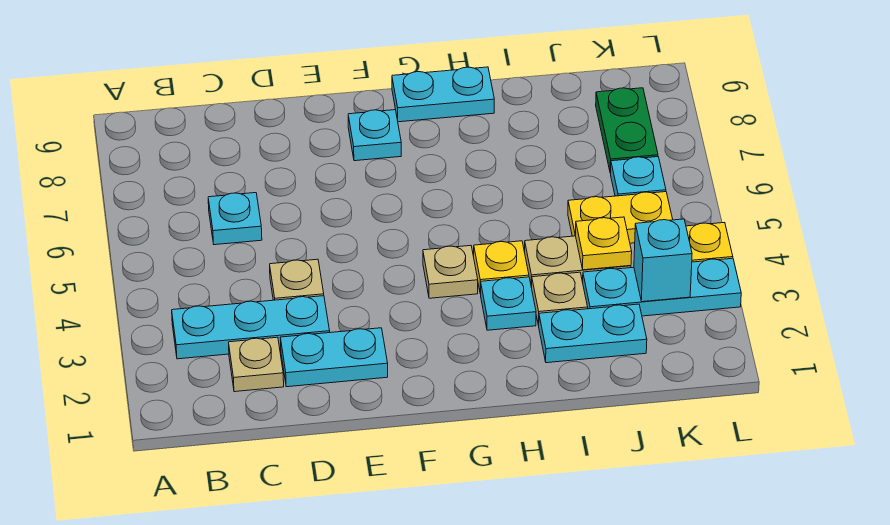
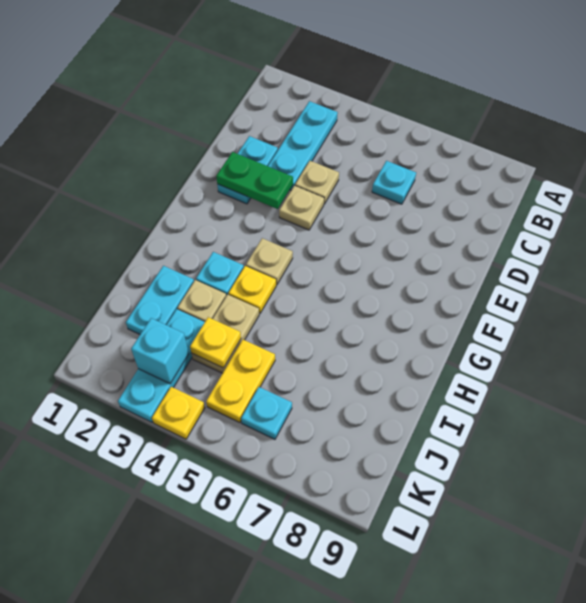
tan plate C2 level 1 -> tan plate E4 level 1
cyan plate F8 level 1 -> none
cyan plate G9:H9 level 1 -> none
green plate K7:K8 level 1 -> green plate E2:E3 level 2

